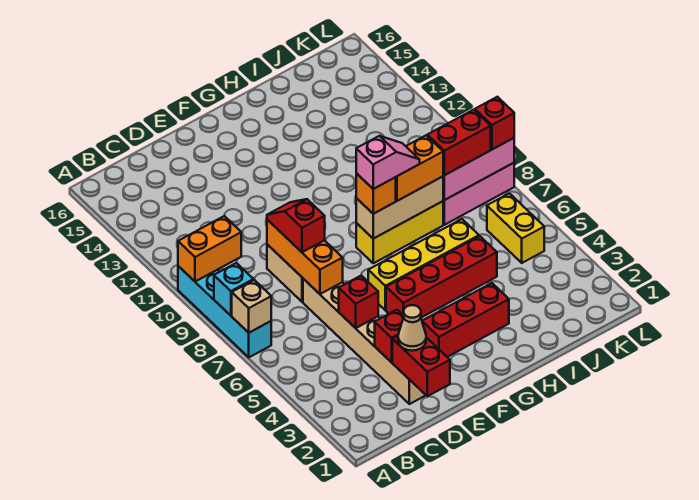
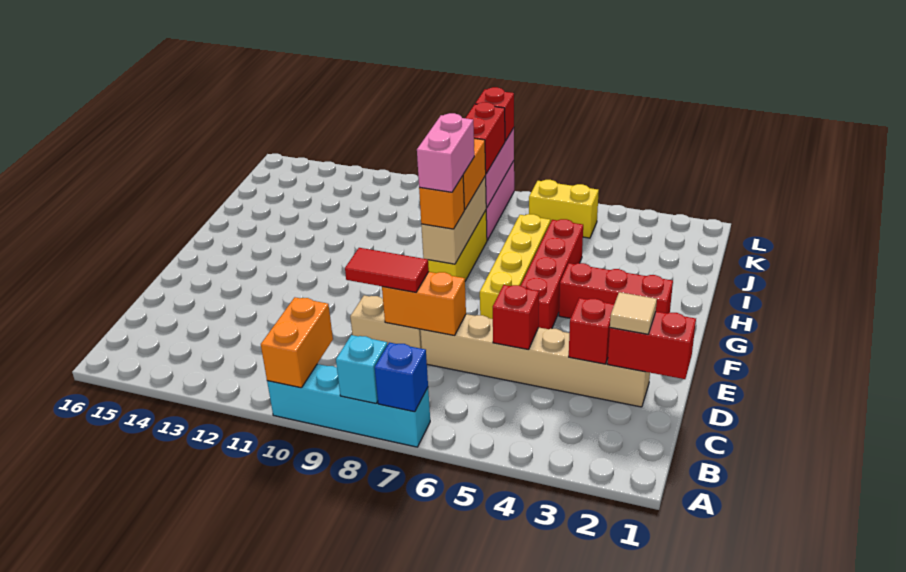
tan brick A7 level 2 -> blue brick A7 level 2
tan cone D2 level 3 -> tan tile D2 level 3
orange brick D7:D9 level 2 -> orange brick D7:D8 level 2
red slope D8:D9 level 3 top 8 -> red tile D8:D9 level 3
red brick F3:H3 level 1 -> red brick G2:G4 level 1
pink slope G8:H8 level 4 top G -> pink brick G8:H8 level 4

